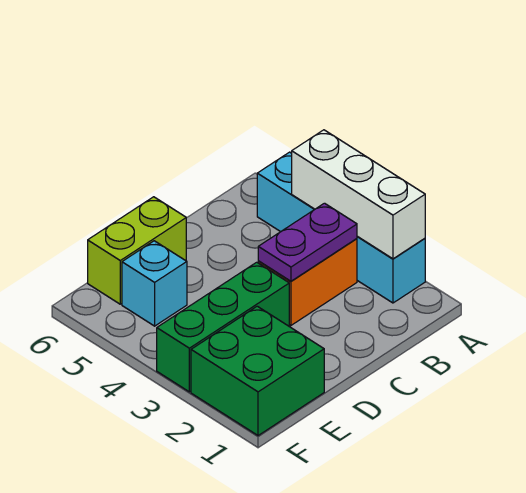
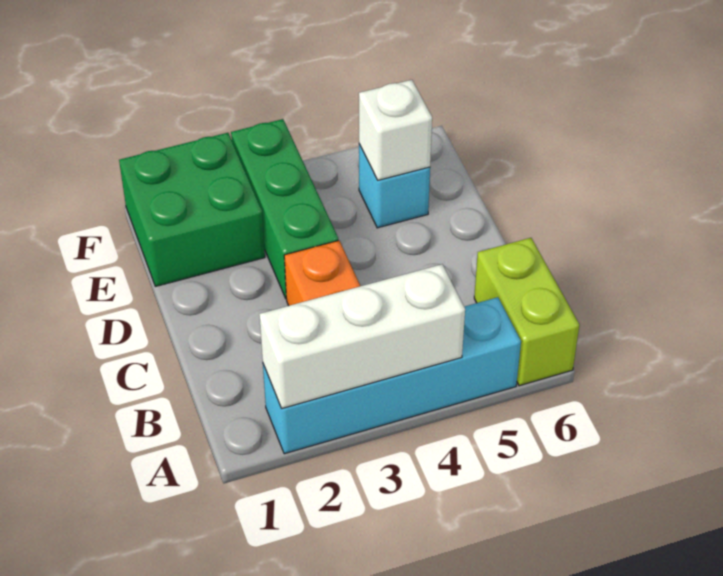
purple plate B3:C3 level 2 -> none
lime brick D6:E6 level 1 -> lime brick A6:B6 level 1
none -> white brick E5 level 2

